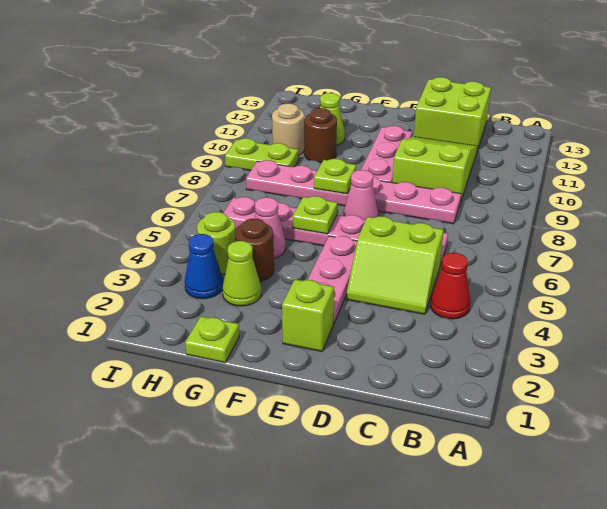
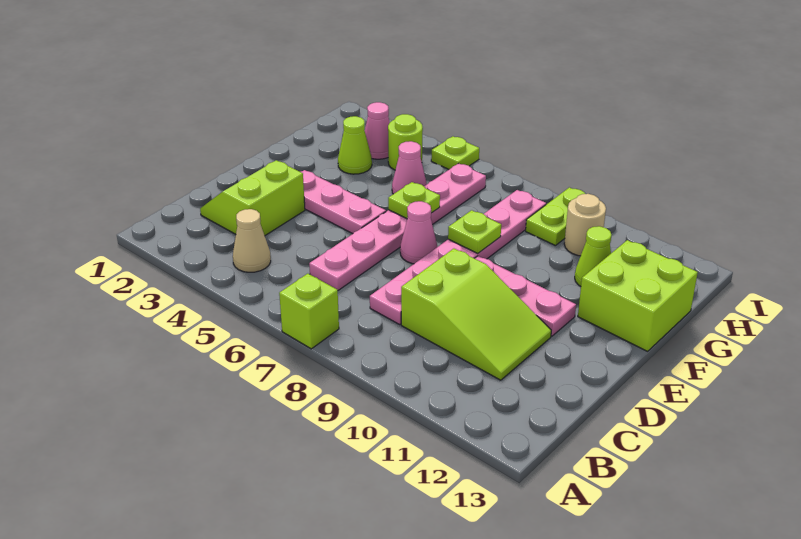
red cone B4 level 1 -> tan cone B4 level 1
lime slope C4:D5 level 1 top 5 -> lime slope C2:D3 level 1 top 3
lime brick C12:D13 level 1 -> lime brick F12:G13 level 1
lime brick E2 level 1 -> lime brick A7 level 1
lime plate G1 level 1 -> lime plate I5 level 1
brown round brick G4 level 1 -> none
brown round brick G10 level 1 -> none
blue cone H3 level 1 -> pink cone H3 level 1

